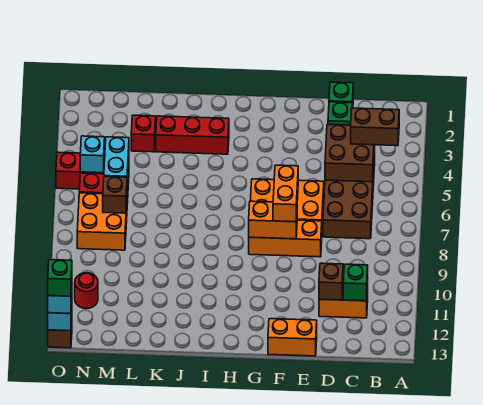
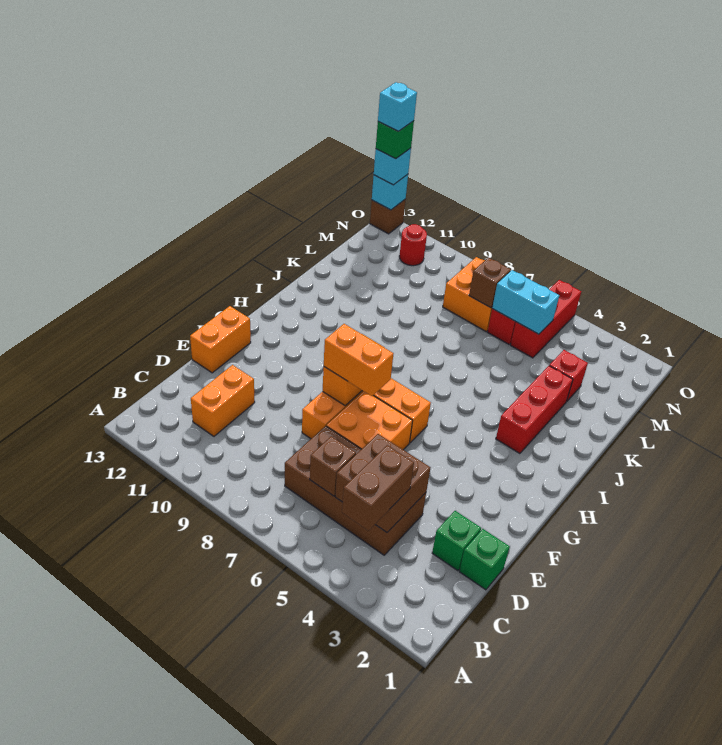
green brick C11 level 2 -> none
brown brick D11 level 2 -> brown brick C6 level 2
cyan brick N5 level 2 -> cyan brick O13 level 5

